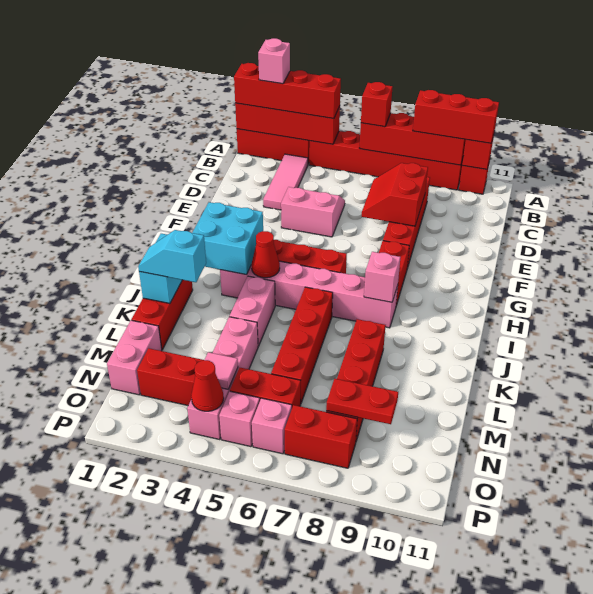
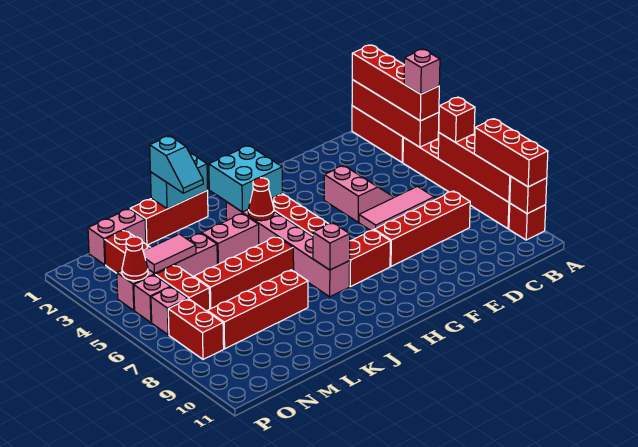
pink brick A2 level 4 -> pink brick A4 level 4
pink tile B3:D3 level 1 -> pink tile C6:E6 level 1
red slope D7:E8 level 2 top 8 -> none
cyan slope K1:K2 level 3 top 2 -> cyan slope K1:K2 level 3 top 1
pink tile N4 level 2 -> pink tile M4:N4 level 2
red plate N8:N9 level 2 -> none

